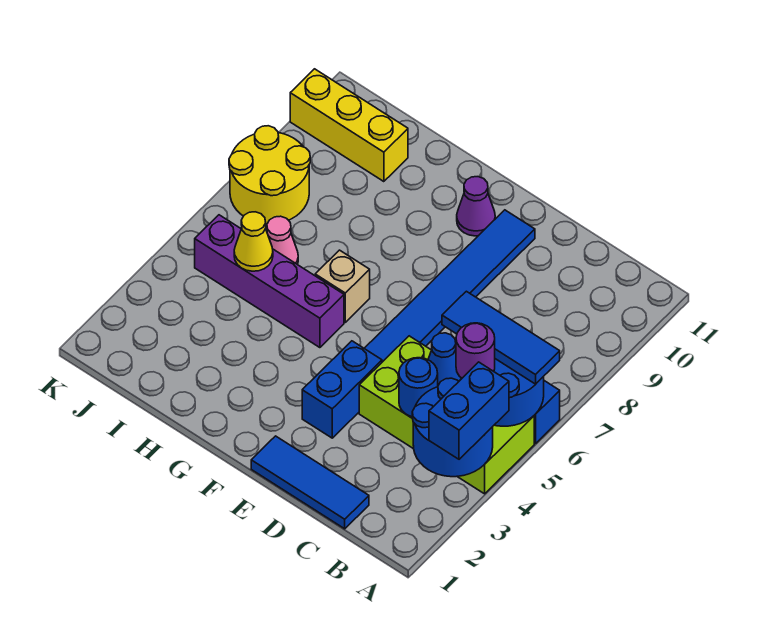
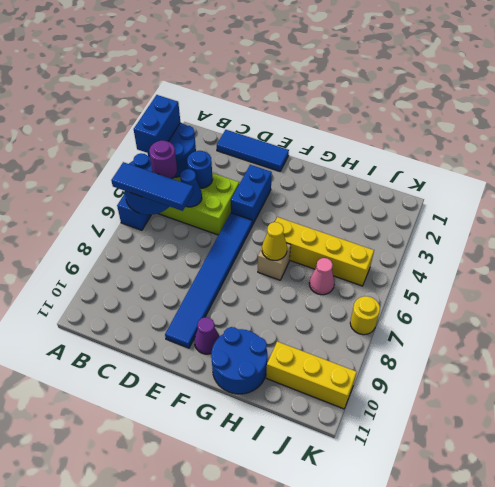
purple brick G5:J5 level 1 -> yellow brick G5:J5 level 1
none -> blue round brick G10:H11 level 1
yellow cone I5 level 2 -> yellow cone G6 level 2
yellow round brick J7:K8 level 1 -> yellow round brick K7 level 1

